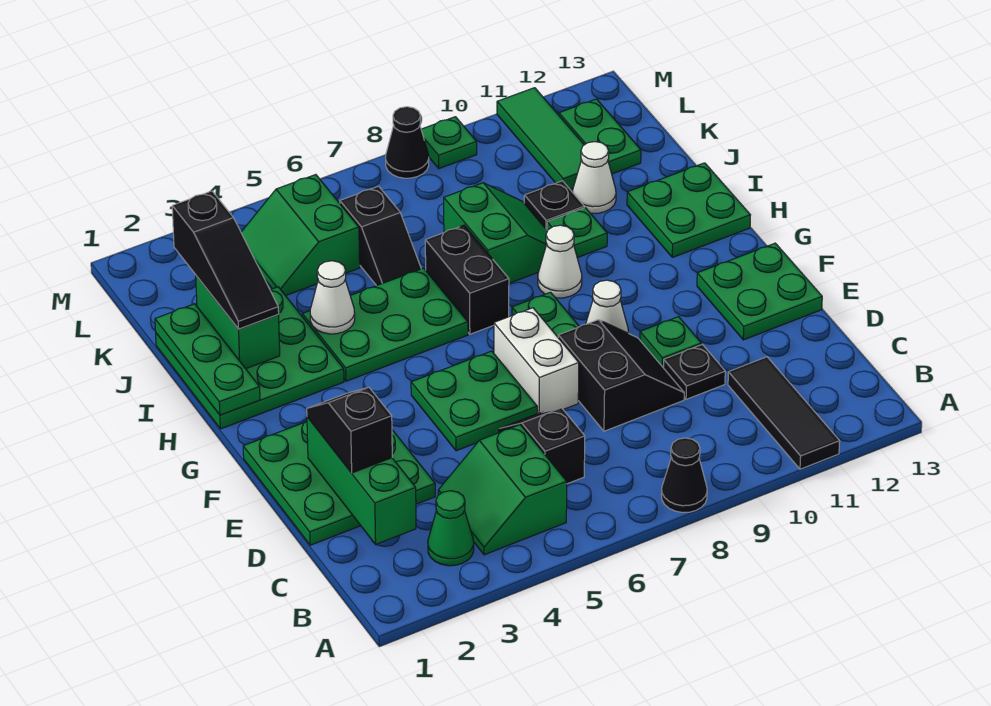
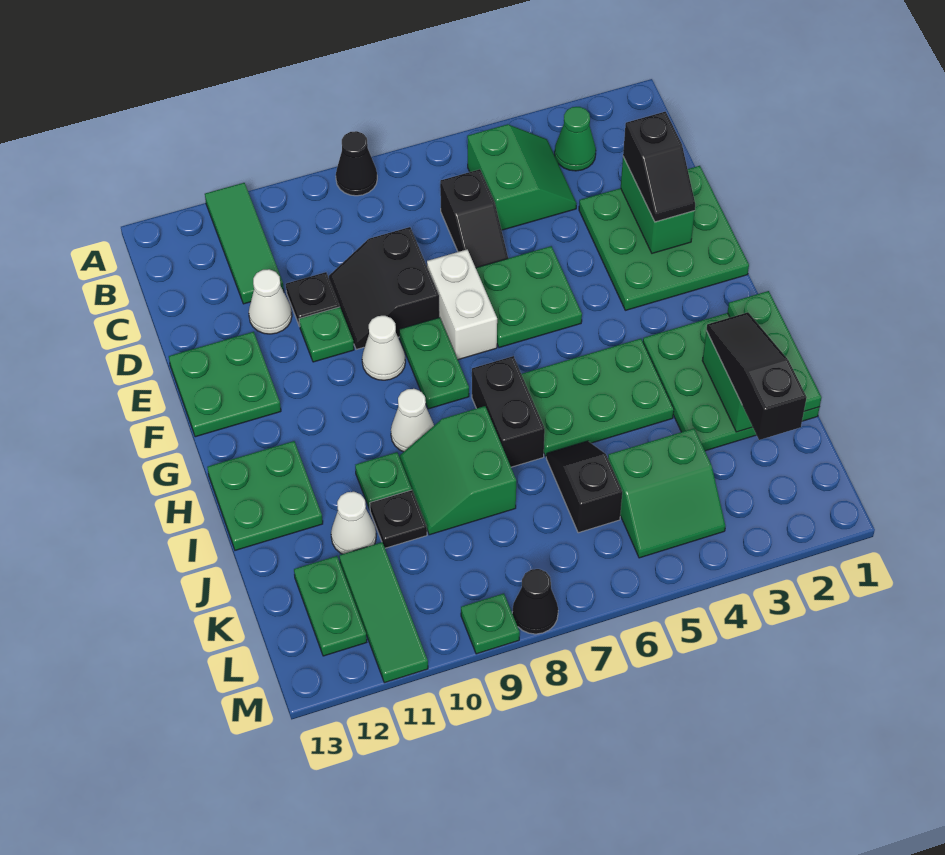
black tile A11:C11 level 1 -> green tile A11:C11 level 1
green brick C2:E2 level 2 -> green brick D2:E2 level 2
white cone I4 level 2 -> white cone D11 level 1
green slope K4:L5 level 1 top 5 -> green slope K4:L5 level 1 top K

